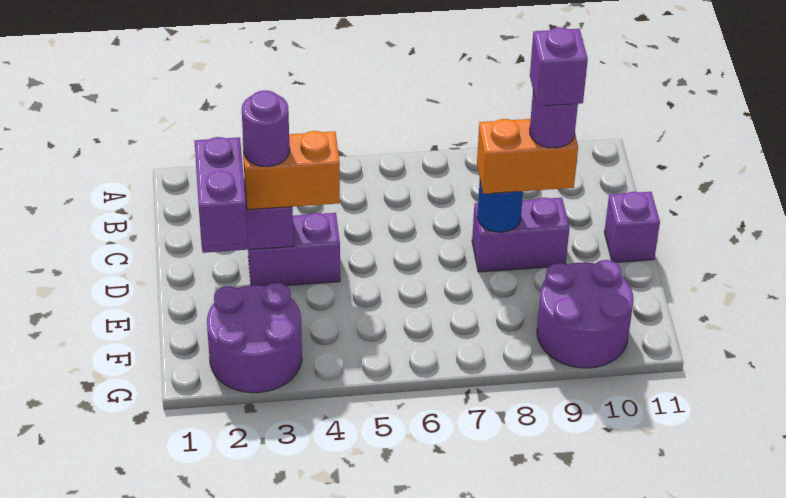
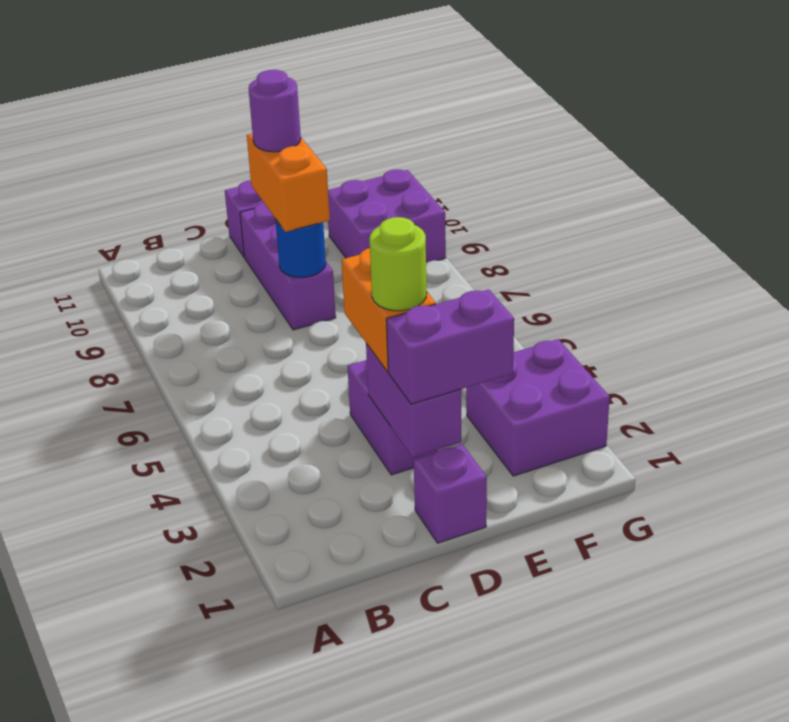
purple round brick D3 level 4 -> lime round brick D3 level 4
purple brick D8:D9 level 1 -> purple brick D8:D10 level 1
purple brick D9 level 5 -> purple brick D1 level 1
purple round brick F2:G3 level 1 -> purple brick F2:G3 level 1
purple round brick F9:G10 level 1 -> purple brick F9:G10 level 1

